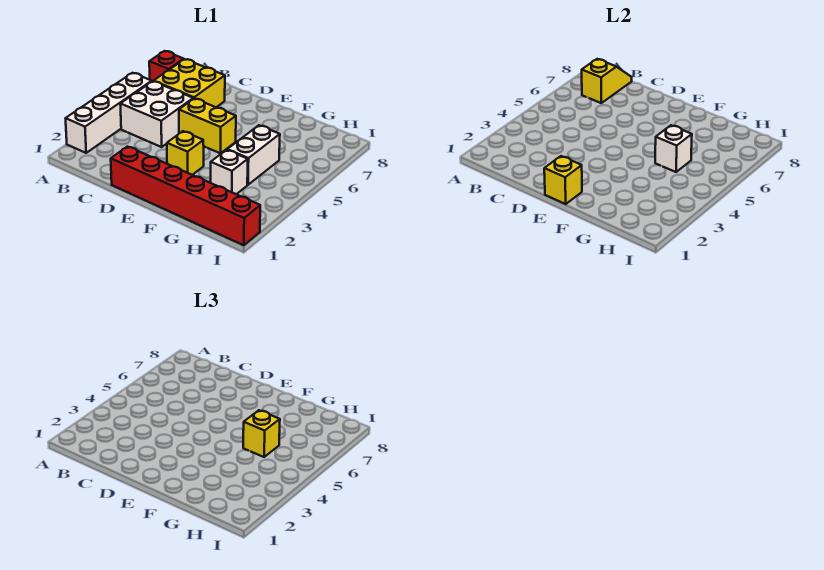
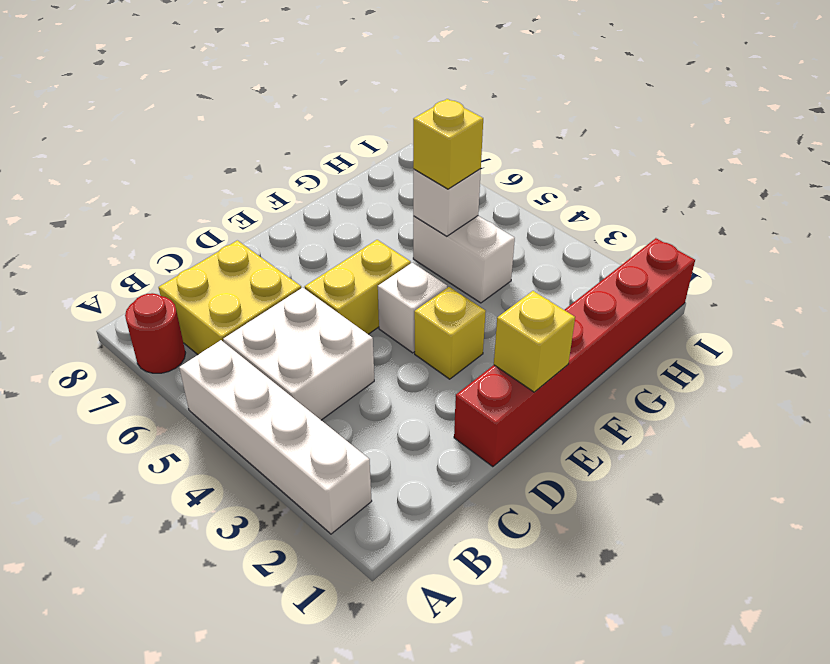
red brick A7 level 1 -> red round brick A7 level 1
yellow slope B7:B8 level 2 top 7 -> none
white brick G3 level 1 -> white brick E4 level 1

